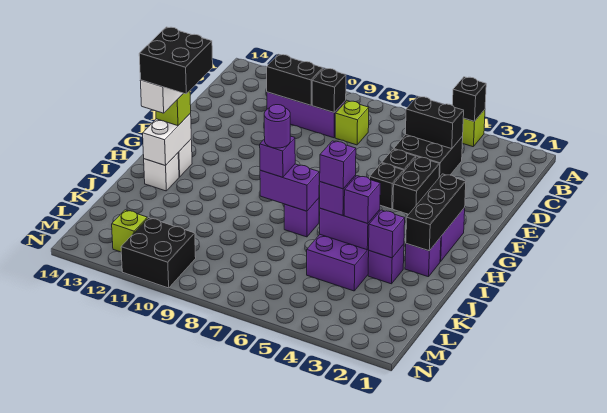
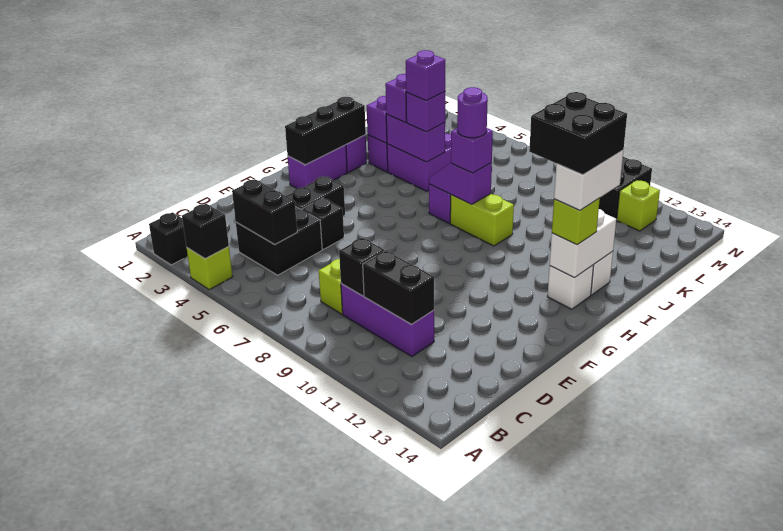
black brick F5 level 1 -> black brick A2 level 1
purple brick I7:I8 level 2 -> purple slope I7:I8 level 2 top 8
none -> lime brick I8:I9 level 1

